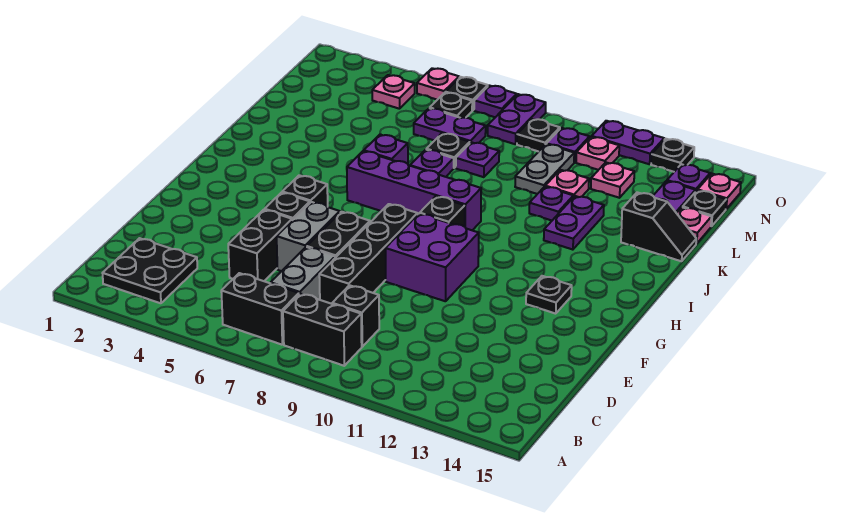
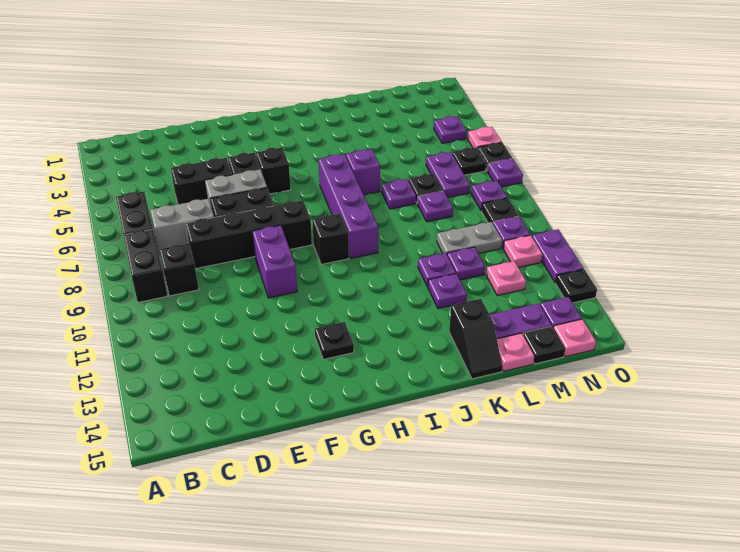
black plate B2:C3 level 1 -> none
purple brick F9:G10 level 1 -> purple brick F9:F10 level 1
purple plate J12:K12 level 1 -> purple plate K12 level 1
pink plate L11 level 1 -> purple plate L11 level 1
pink plate N4 level 1 -> purple plate N4 level 1
purple plate N8:O8 level 1 -> purple plate N8 level 1

